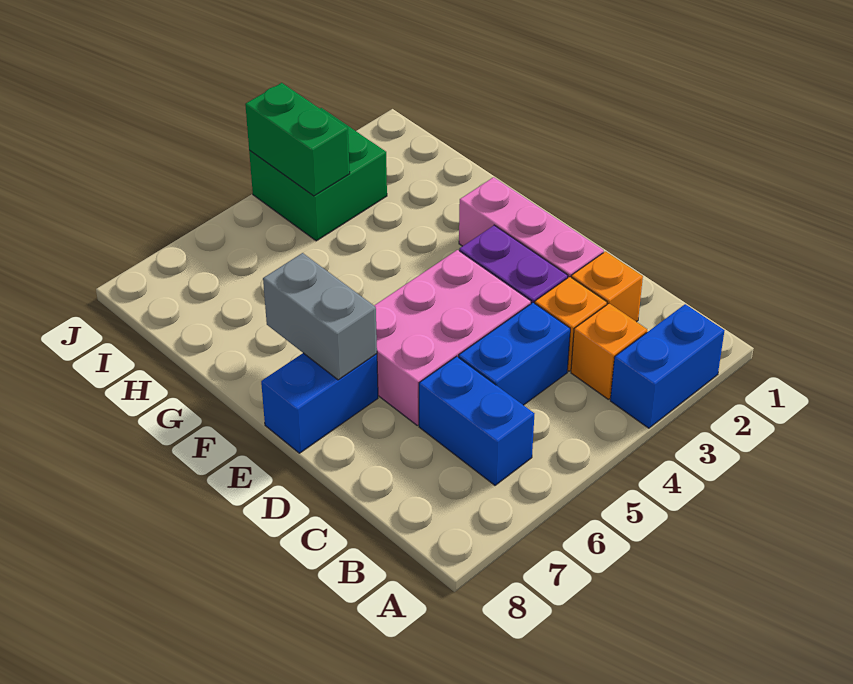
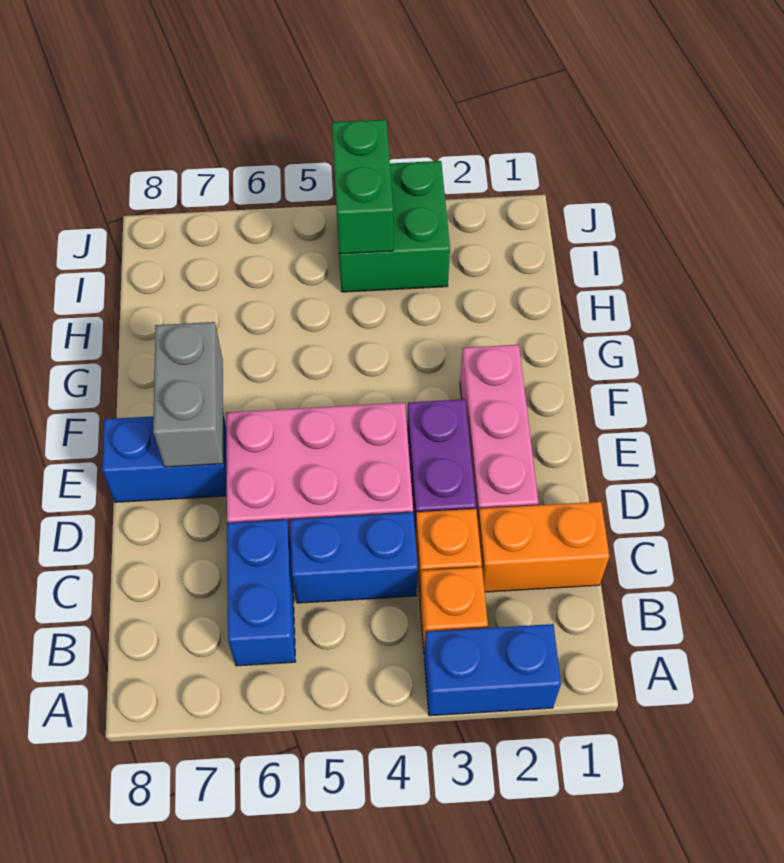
orange brick C2 level 1 -> orange brick C1:C2 level 1

